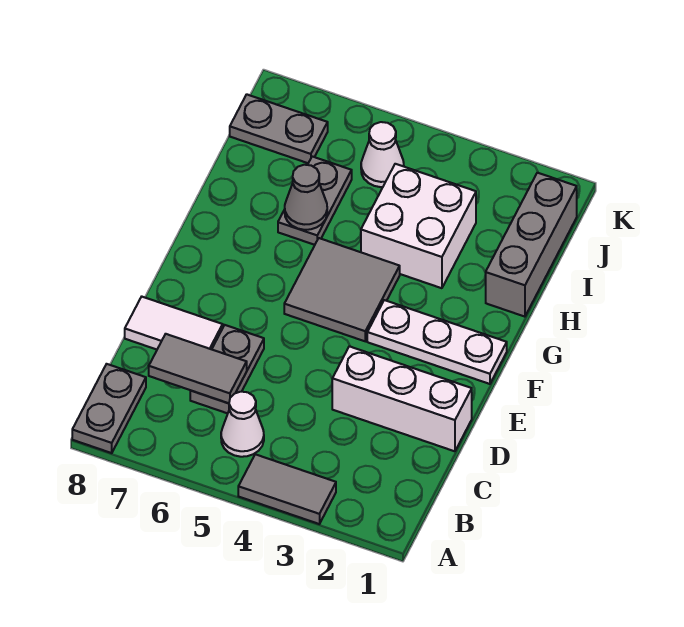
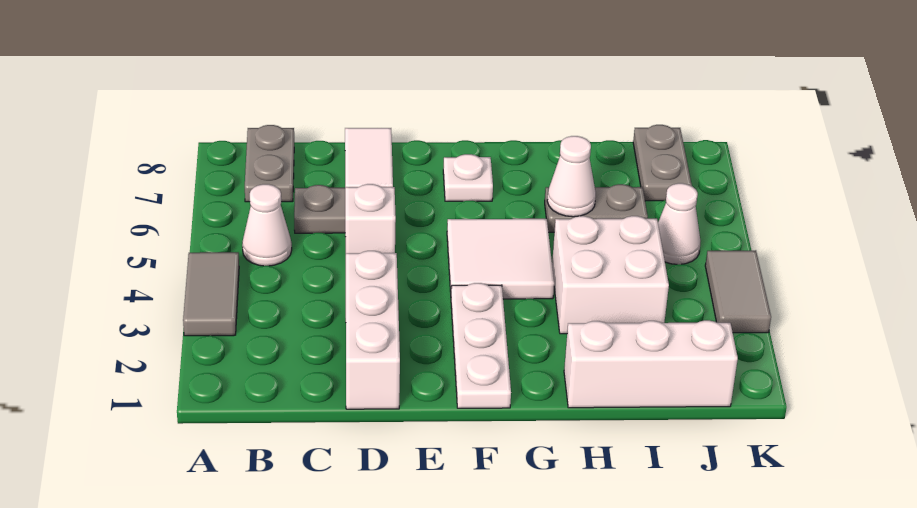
grey plate A8:B8 level 1 -> grey plate B7:B8 level 1
grey tile C6:C7 level 2 -> grey tile K3:K4 level 1
none -> white brick D5 level 1
grey tile F4:G5 level 1 -> white tile F4:G5 level 1
none -> white plate F7 level 1
grey brick H1:J1 level 1 -> white brick H1:J1 level 1
grey cone H6 level 2 -> white cone H6 level 2

